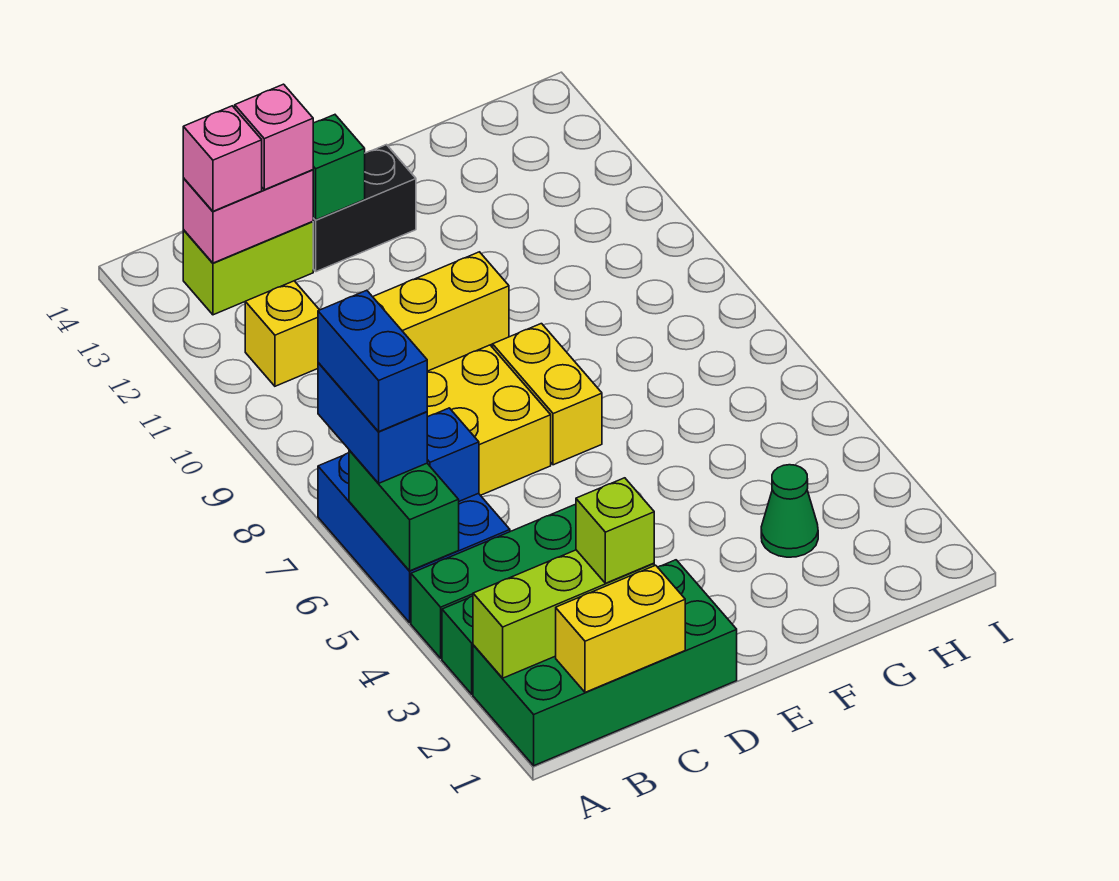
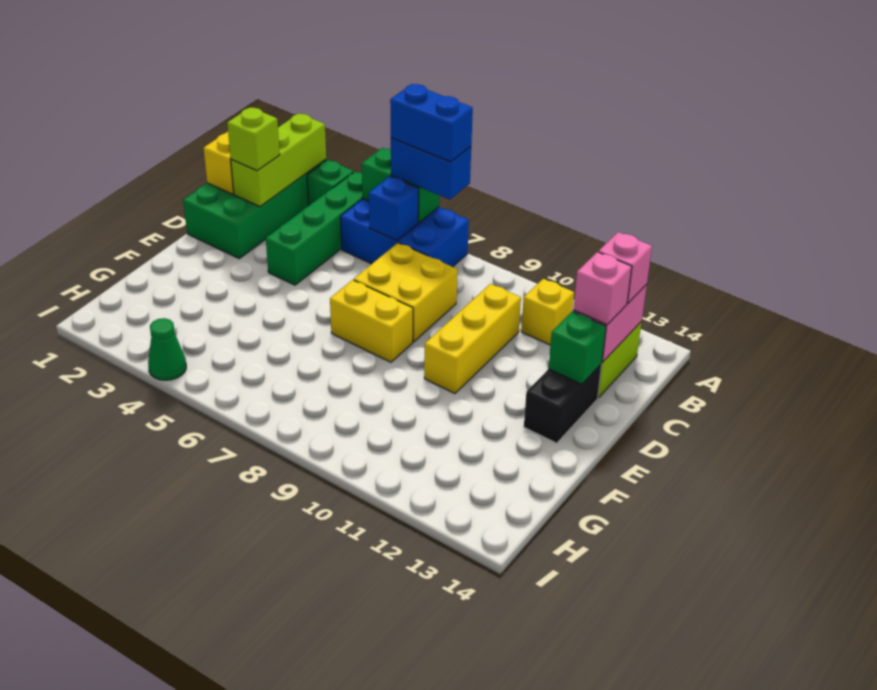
green cone G3 level 1 -> green cone I4 level 1

